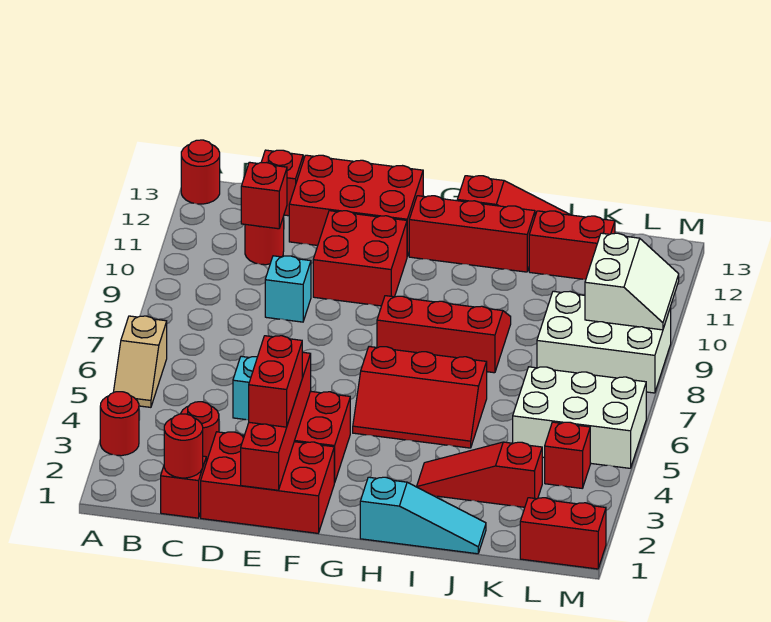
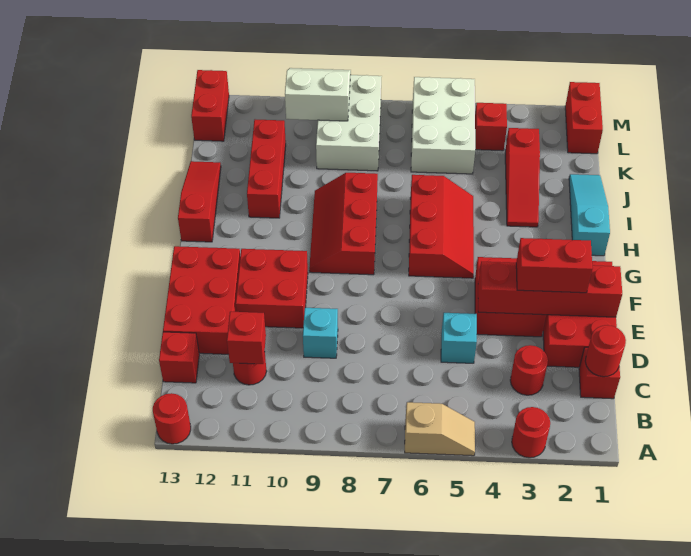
red brick G12:I12 level 1 -> red brick I11:K11 level 1
red brick J12:K12 level 1 -> red brick L13:M13 level 1

